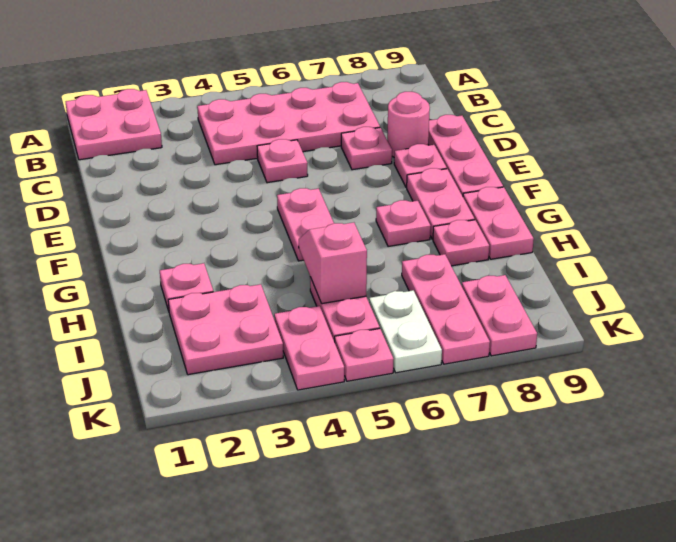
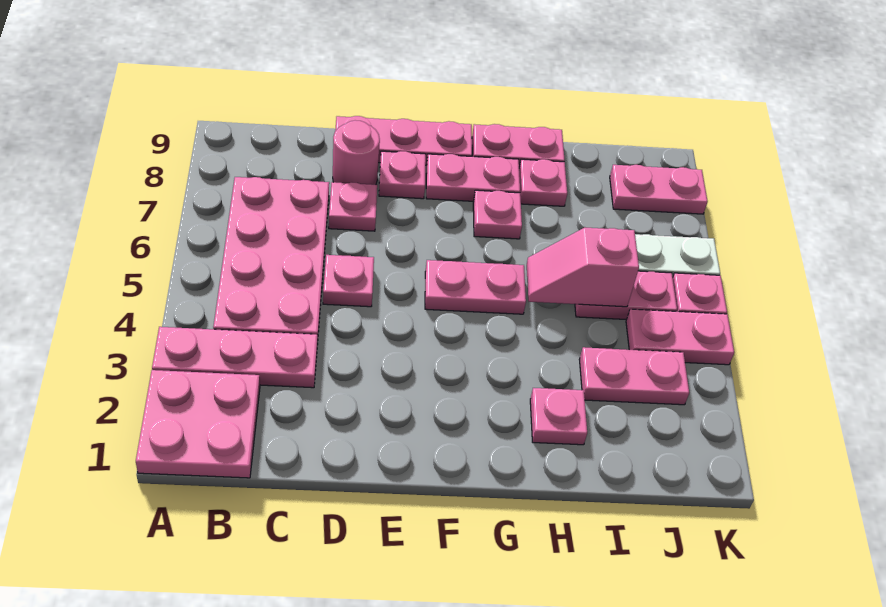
pink plate I2:J3 level 1 -> pink plate I3:J3 level 1
pink plate I7:K7 level 1 -> pink plate A3:C3 level 1

